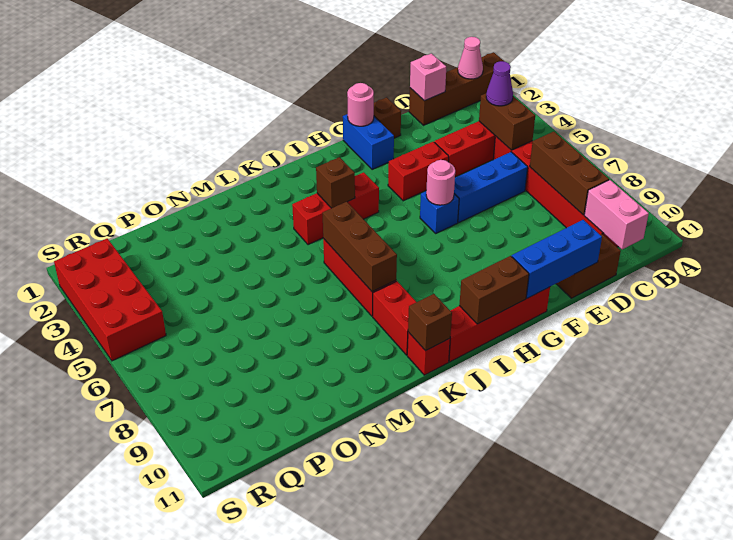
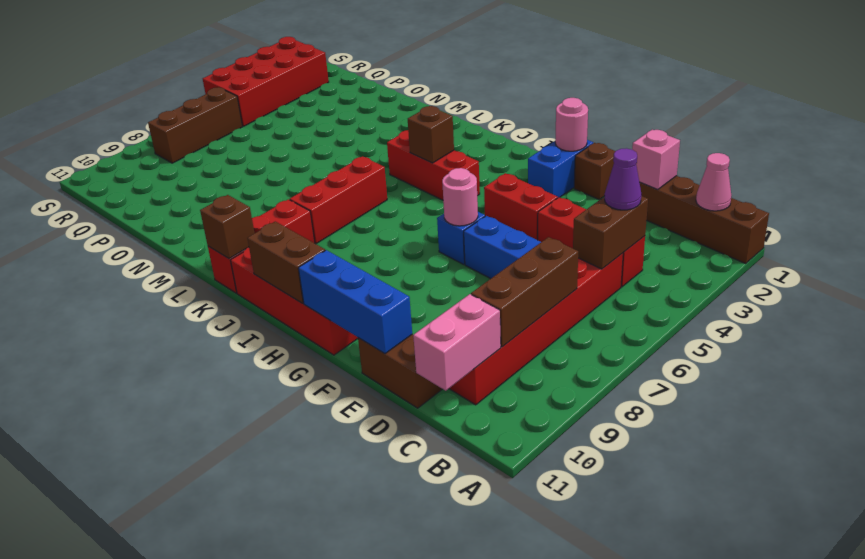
brown brick K6:K8 level 2 -> brown brick R6:R8 level 1

